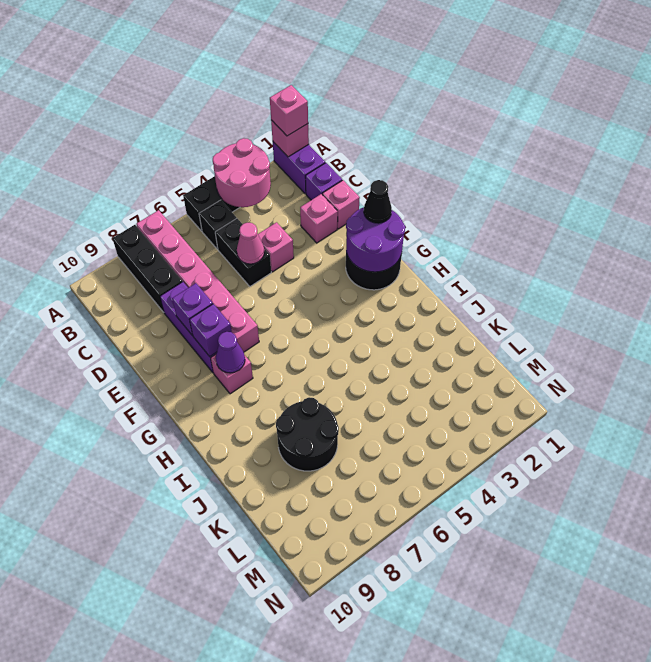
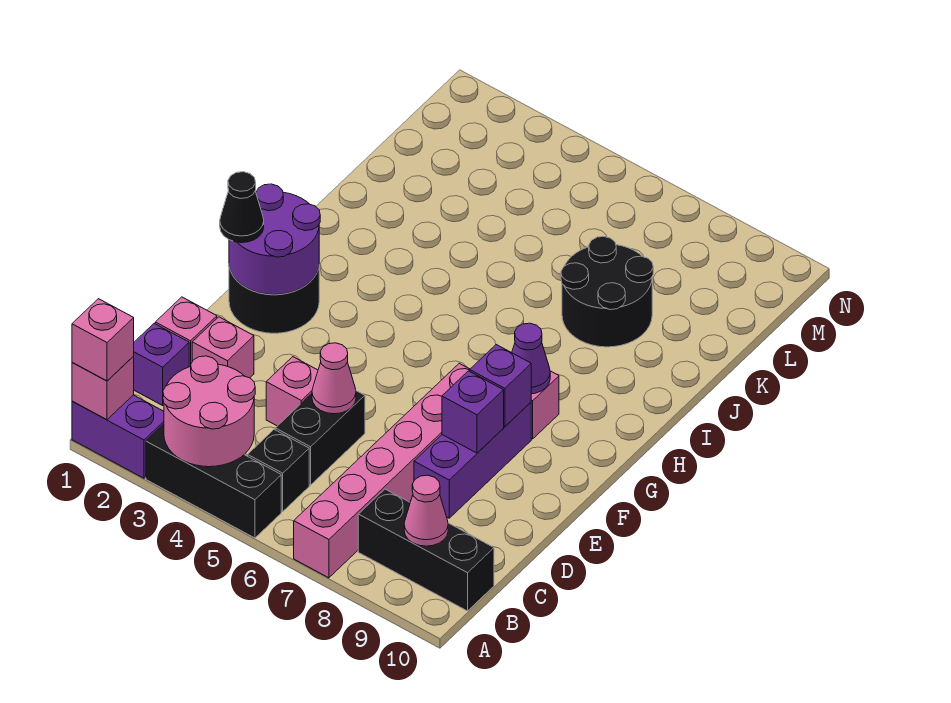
purple brick A1:B1 level 1 -> purple brick A1:A2 level 1
black brick A8:C8 level 1 -> black brick B8:B10 level 1
none -> pink cone B9 level 2

